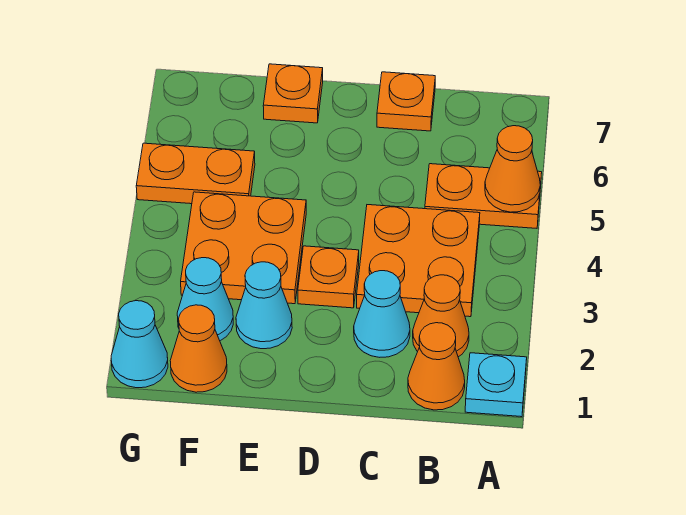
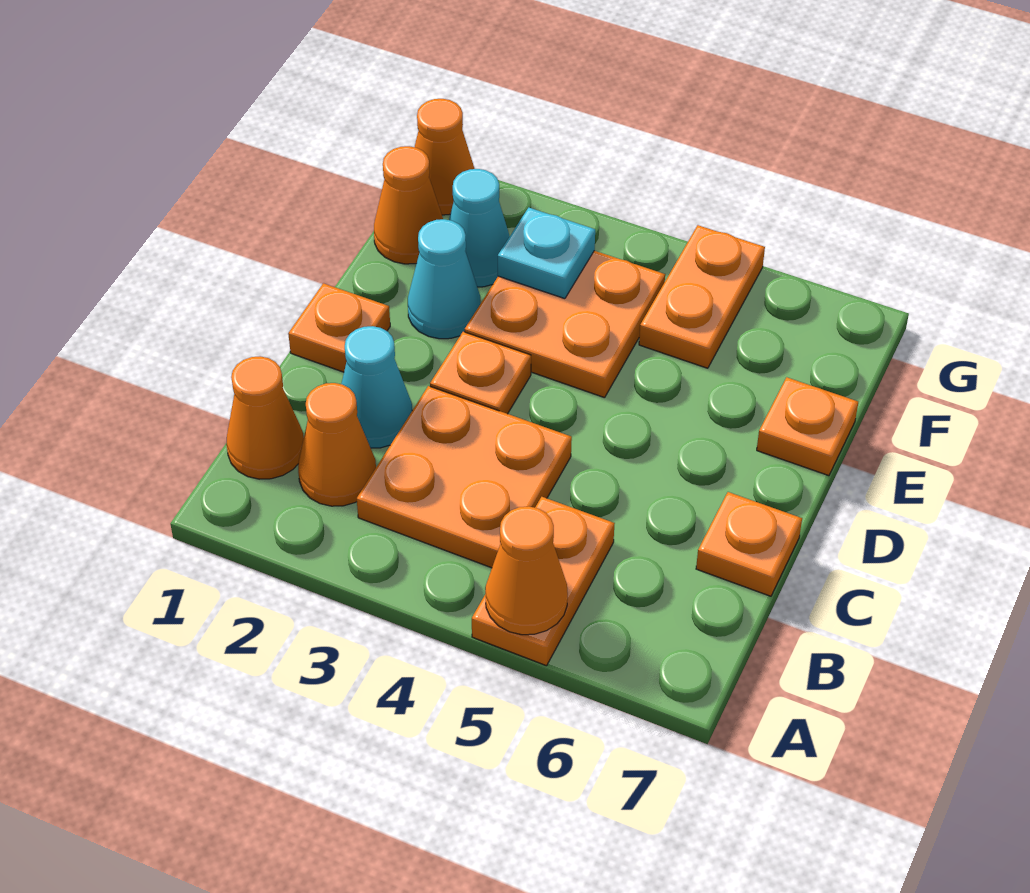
cyan plate A1 level 1 -> cyan plate F3 level 2
none -> orange plate D1 level 1
cyan cone G1 level 1 -> orange cone G1 level 1

